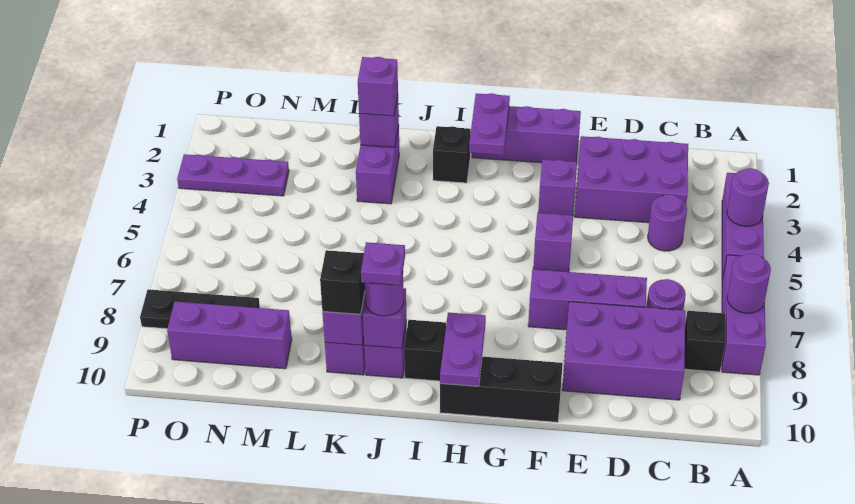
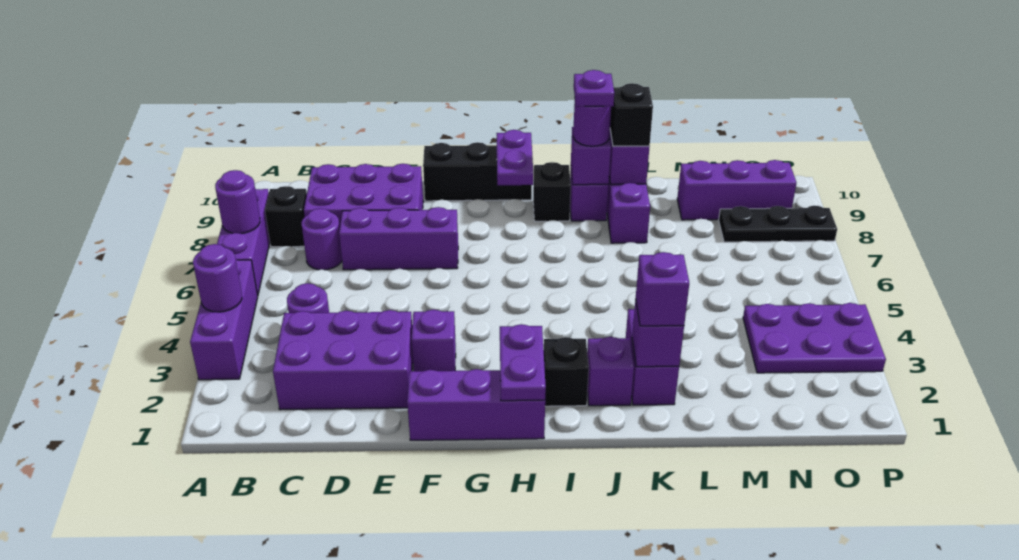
purple brick F5 level 1 -> purple brick J2 level 1
purple plate N3:P3 level 1 -> purple plate N3:P4 level 1

